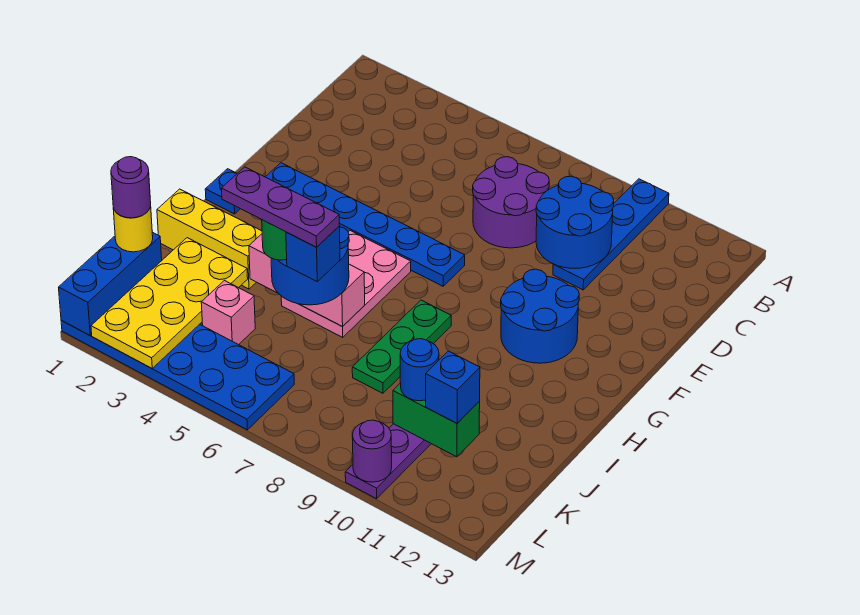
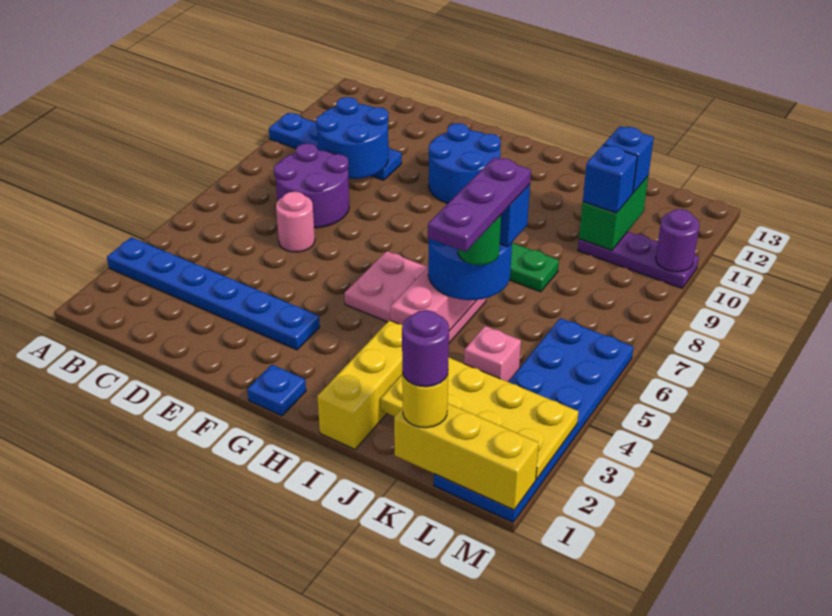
none -> pink round brick D6 level 1
blue plate F2:F7 level 1 -> blue plate A3:F3 level 1
blue brick K1:M1 level 2 -> yellow brick K1:M1 level 2
blue round brick K10 level 3 -> blue brick K10 level 3

